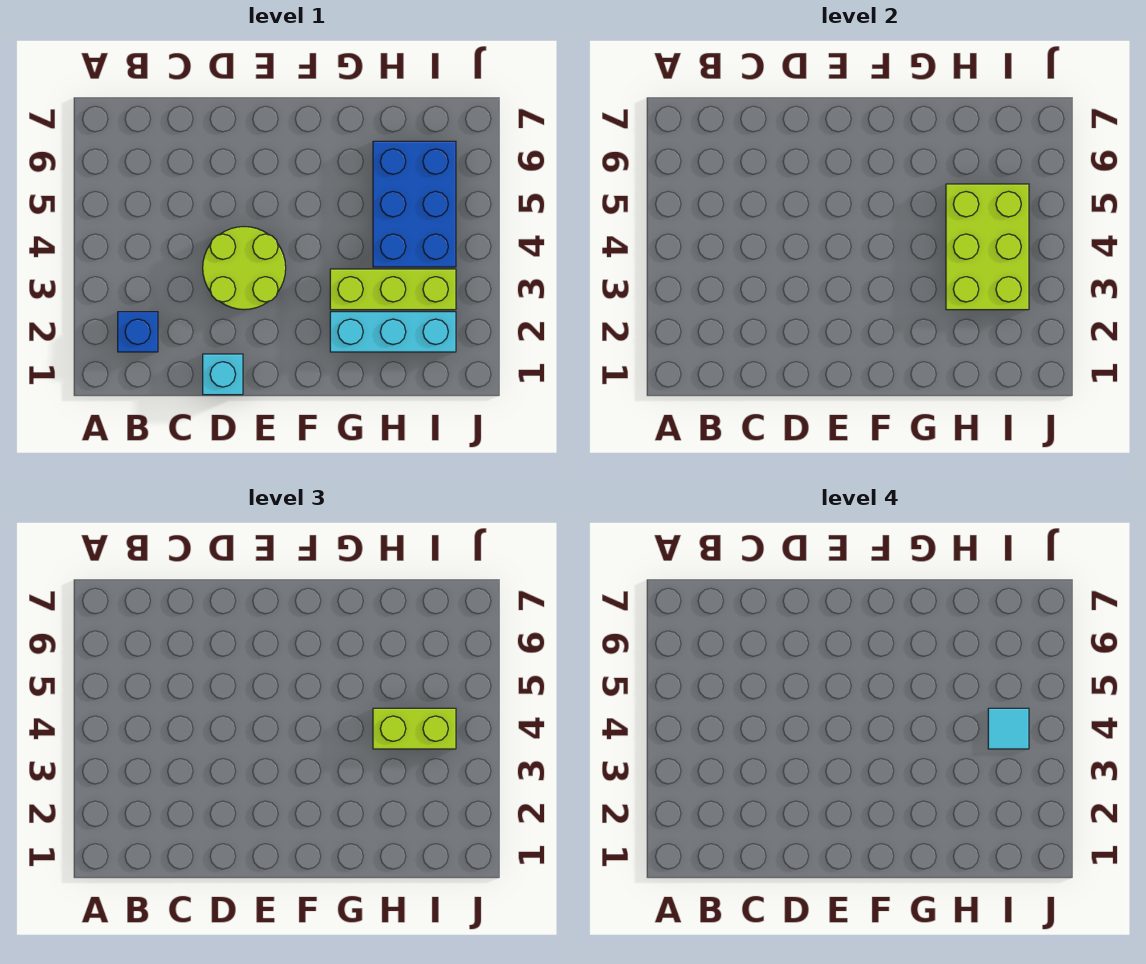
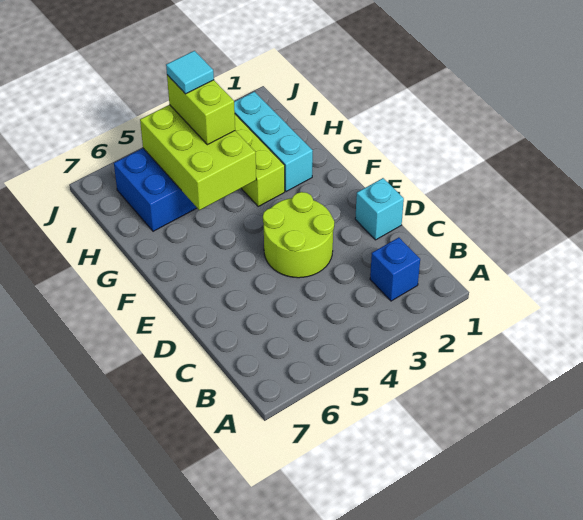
lime brick H3:I5 level 2 -> lime brick G4:I5 level 2

